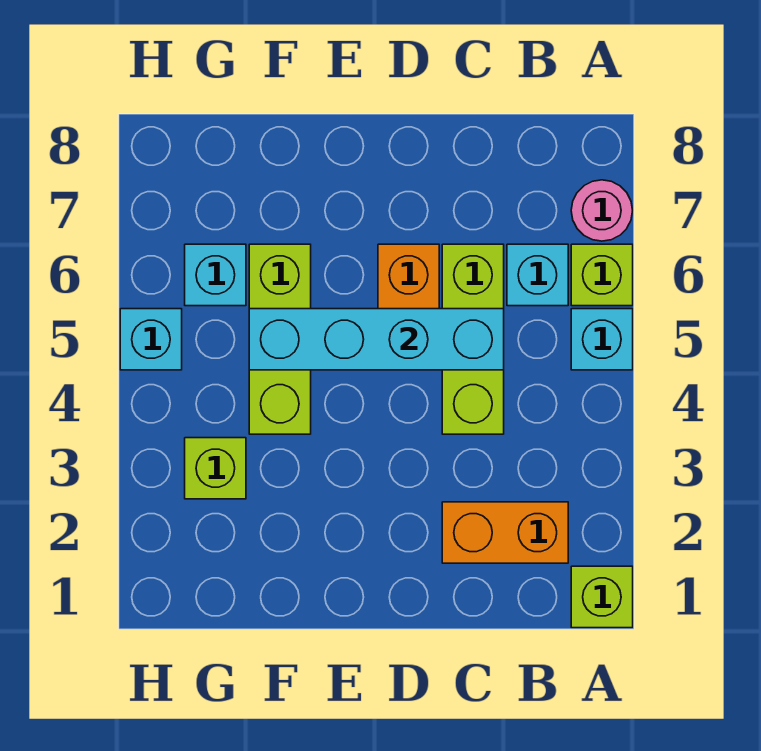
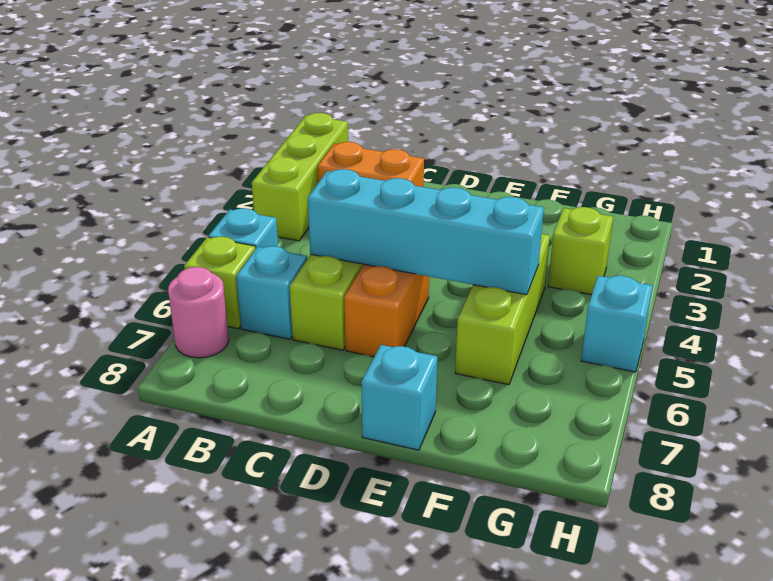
lime brick A1 level 1 -> lime brick A1:A3 level 1
cyan brick G6 level 1 -> cyan brick E8 level 1

